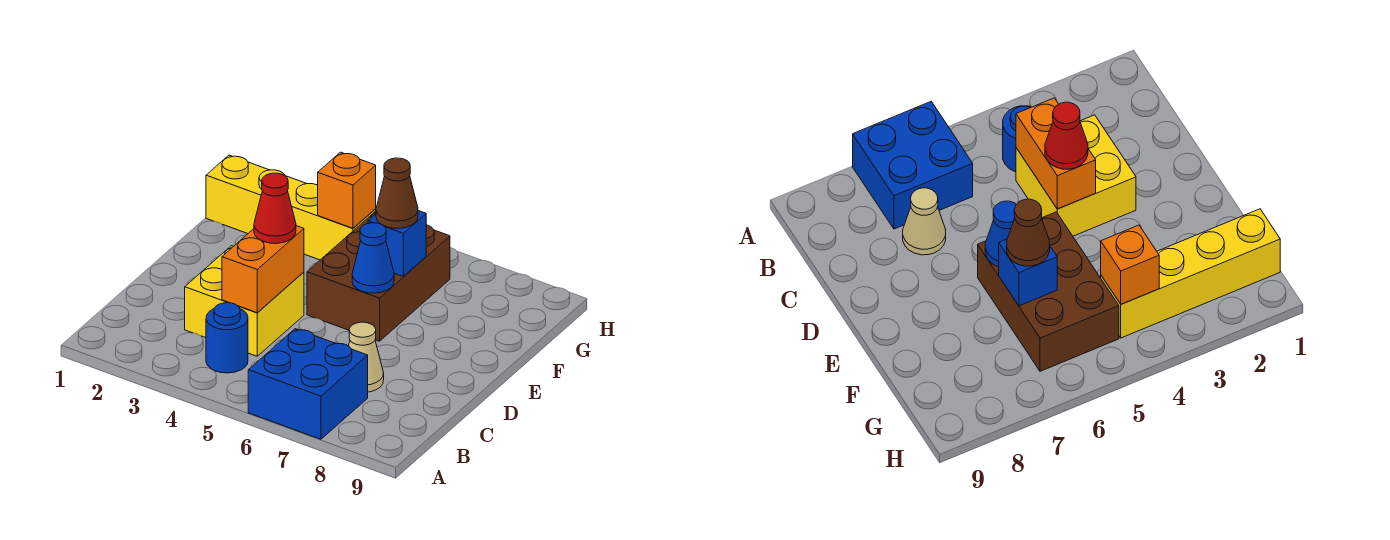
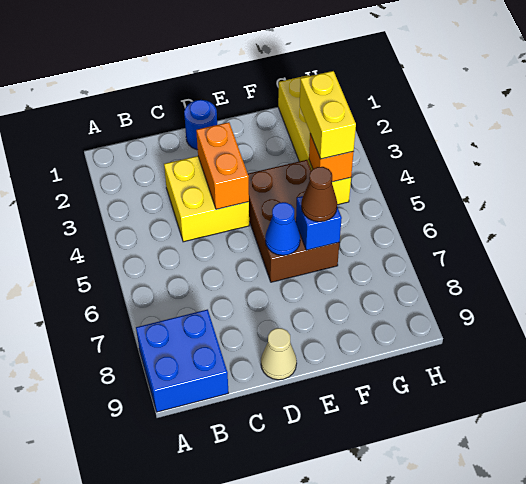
blue brick A6:B7 level 1 -> blue brick A8:B9 level 1
blue round brick B4 level 1 -> blue round brick D1 level 1
orange brick C4:D4 level 2 -> orange brick D3:D4 level 2
tan cone C7 level 1 -> tan cone D9 level 1
red cone D4 level 3 -> none
brown brick E5:G6 level 1 -> brown brick E4:F6 level 1
none -> yellow brick G3:G4 level 3

